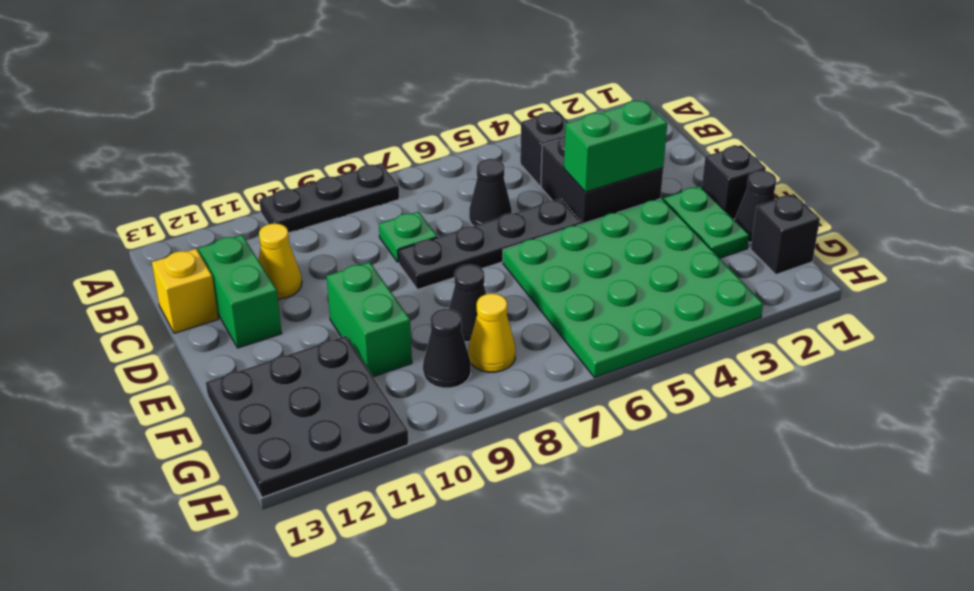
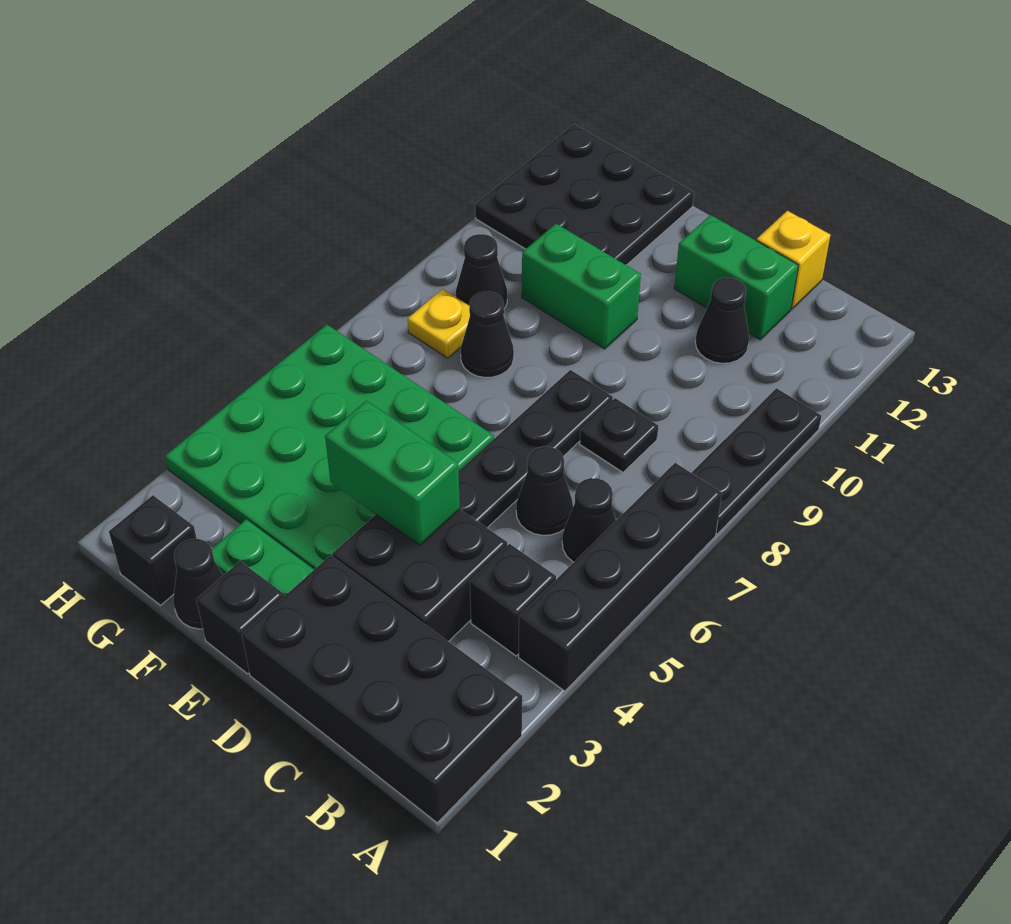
none -> black brick A1:D2 level 1
none -> black brick A4:A7 level 1
none -> black cone B6 level 1
green plate C8 level 1 -> black plate C8 level 1
yellow cone C11 level 1 -> black cone C11 level 1
green brick D3:D4 level 2 -> green brick D4:E4 level 2
yellow cone G8 level 1 -> yellow plate G8 level 1

